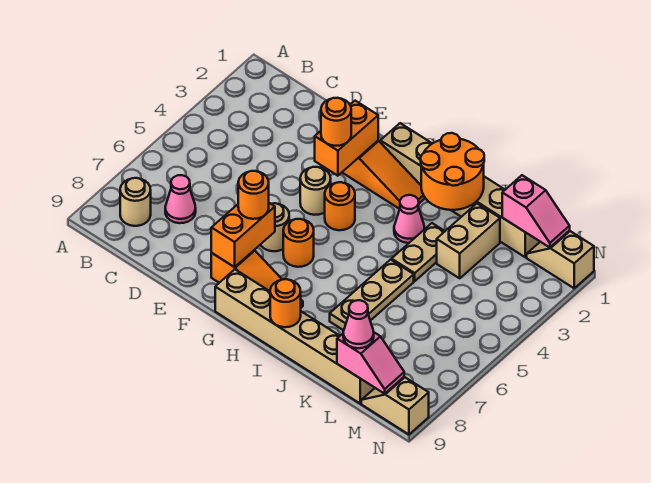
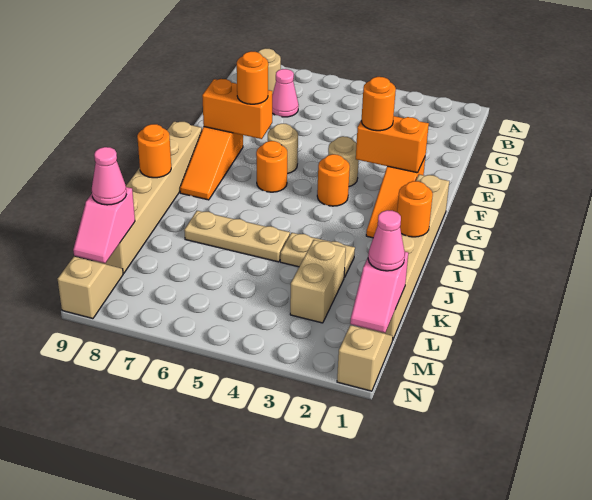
orange round brick I1:J2 level 2 -> orange round brick I1 level 2
pink cone I3 level 1 -> pink cone L1 level 3
tan brick K2:K3 level 1 -> tan brick K3:L3 level 1

